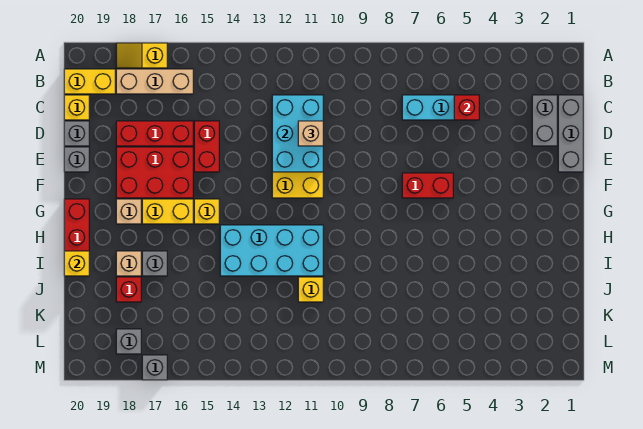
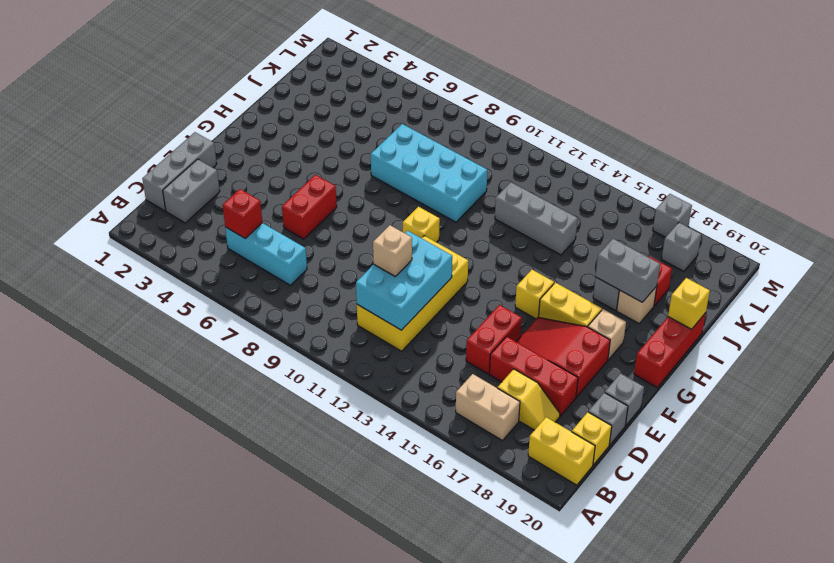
yellow slope A17:A18 level 1 top 17 -> yellow slope C17:C18 level 1 top 17
tan brick B16:B18 level 1 -> tan brick B16:B17 level 1
red brick E16:F18 level 1 -> red slope E16:F18 level 1 top 18
red brick F6:F7 level 1 -> red brick E6:F6 level 1
cyan brick H11:I14 level 1 -> cyan brick I7:J10 level 1
none -> grey brick I17:I18 level 2
yellow brick J11 level 1 -> yellow brick G10 level 1
none -> grey brick J12:J14 level 1

